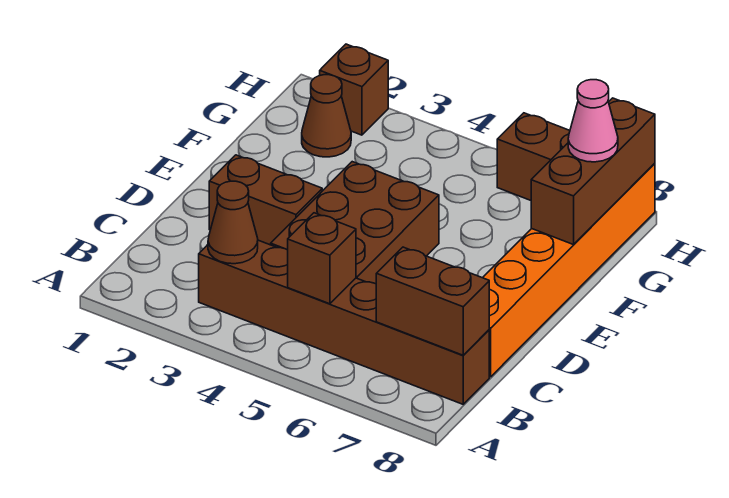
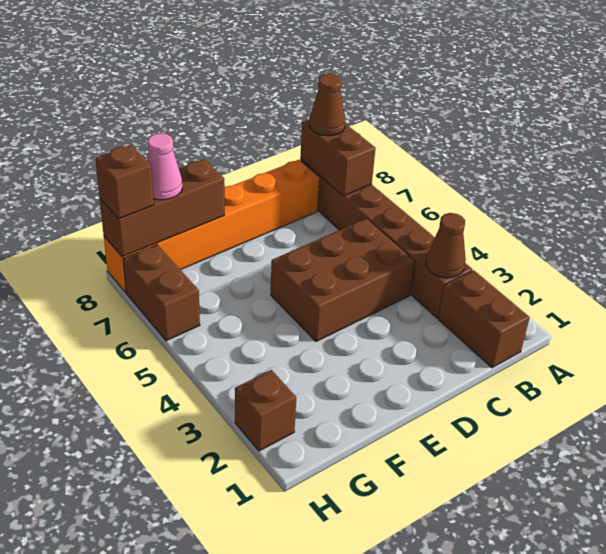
brown brick B5 level 2 -> brown brick H8 level 3
brown brick D2:D3 level 1 -> brown brick B1:B2 level 1
brown cone G2 level 1 -> brown cone B8 level 3

